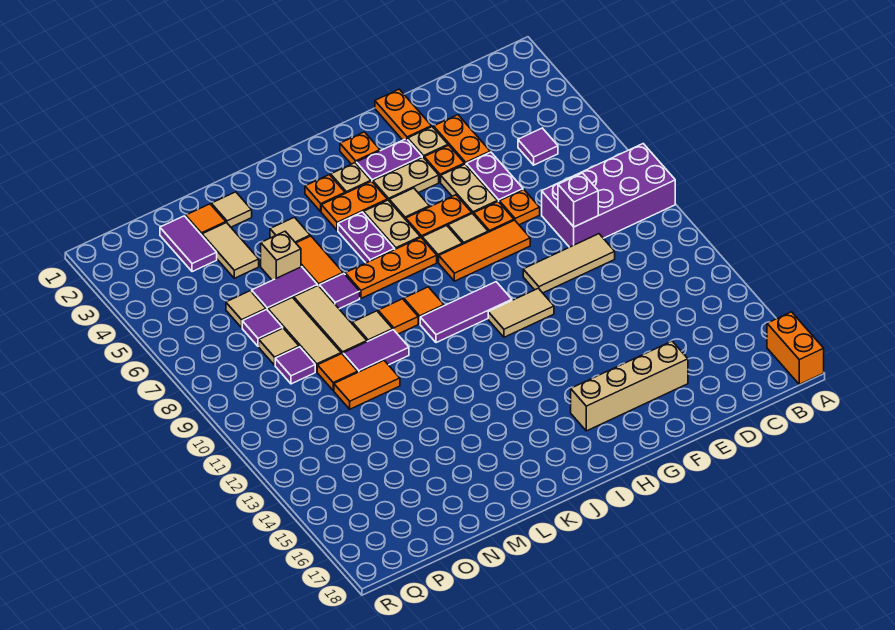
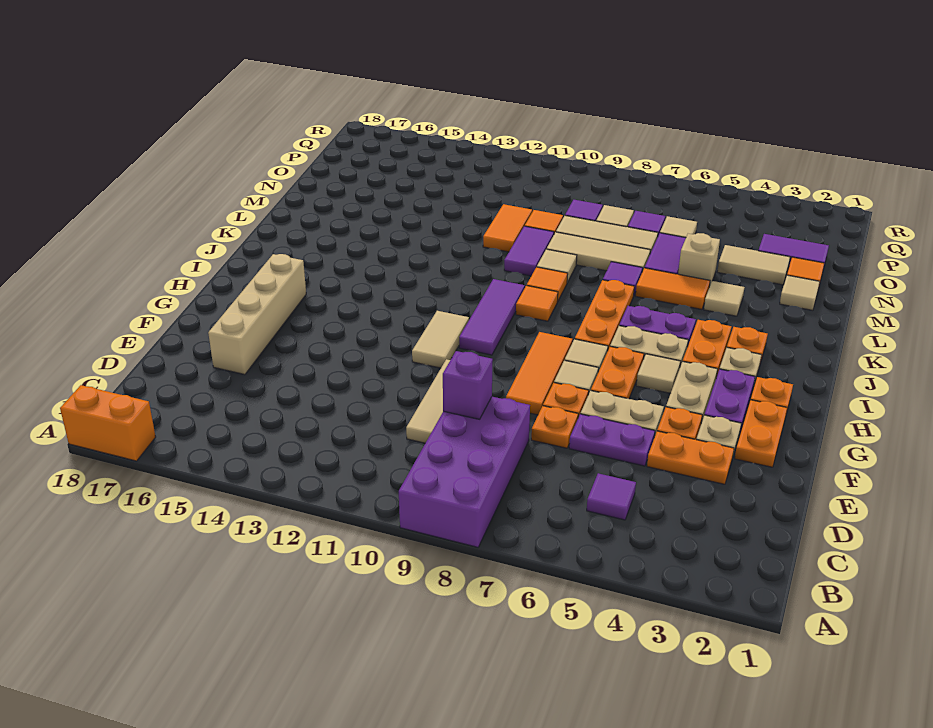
orange plate F1:F2 level 1 -> orange plate F2:G2 level 1

